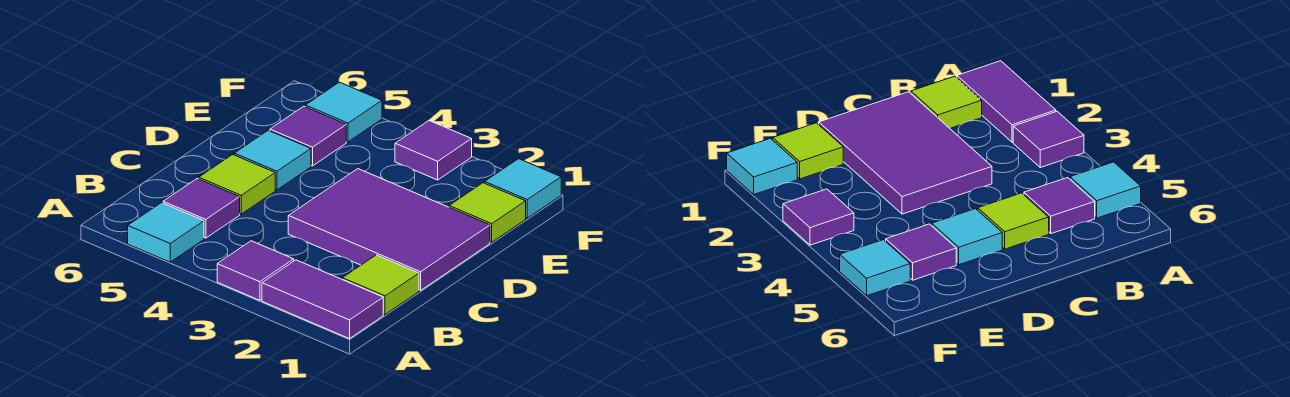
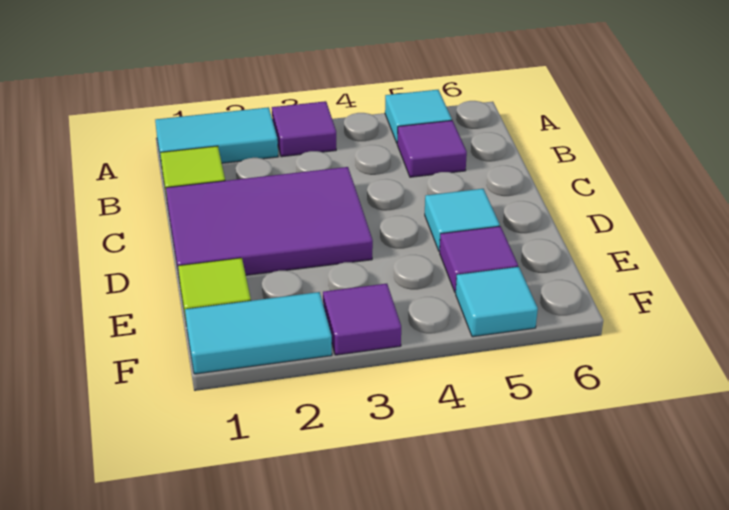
purple tile A1:A2 level 1 -> cyan tile A1:A2 level 1
lime tile C5 level 1 -> none
cyan tile F1 level 1 -> cyan tile F1:F2 level 1

